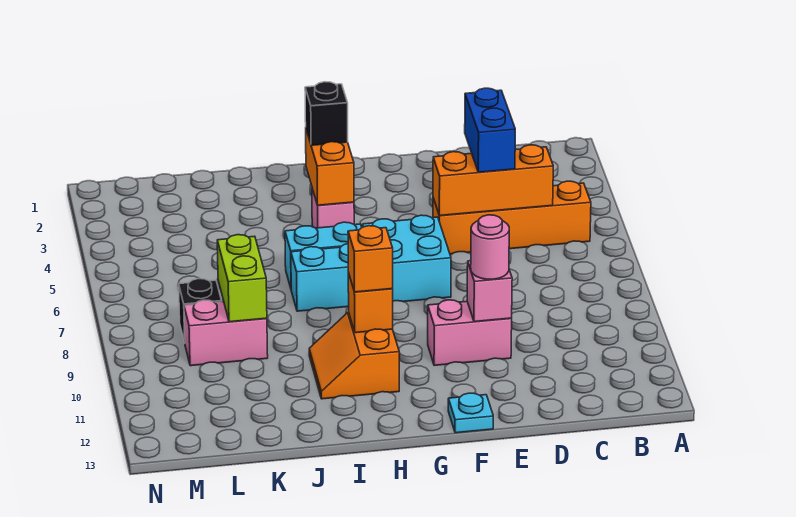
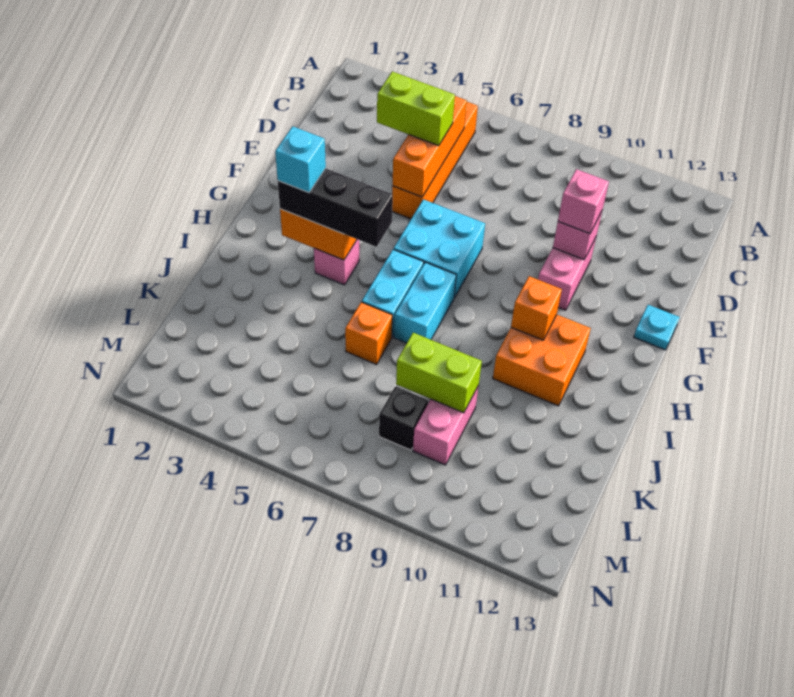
blue brick D4:D5 level 3 -> lime brick D4:D5 level 3
pink round brick E10 level 3 -> pink brick E10 level 3
black brick H3 level 3 -> black brick H3:H5 level 3
none -> cyan brick H3 level 4
orange slope H10:I11 level 1 top H -> orange brick H10:I11 level 1
orange brick H10 level 3 -> orange brick J6 level 1

